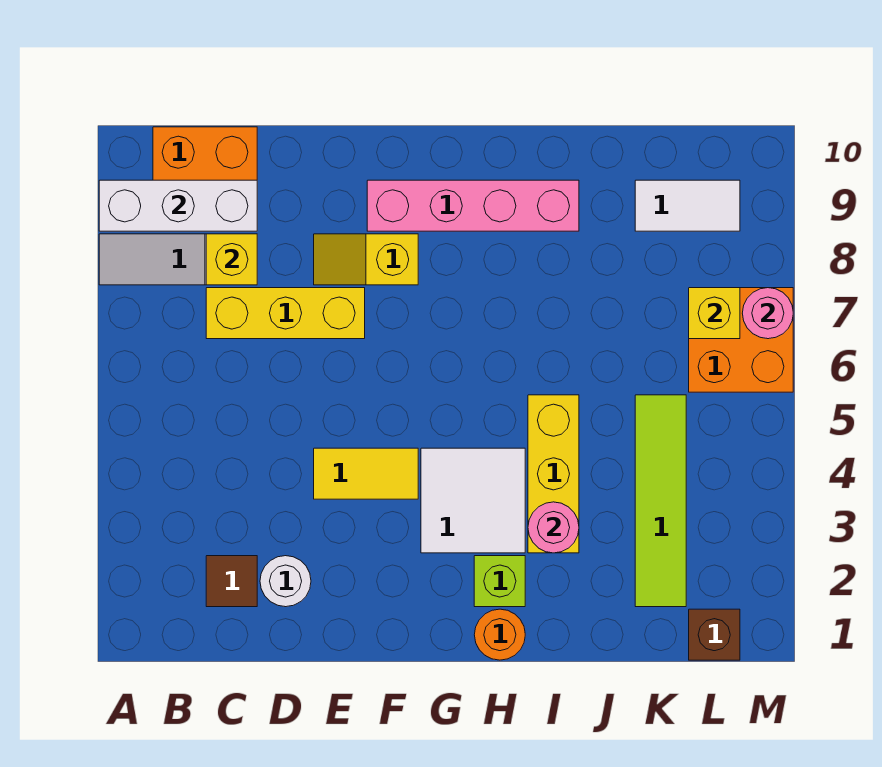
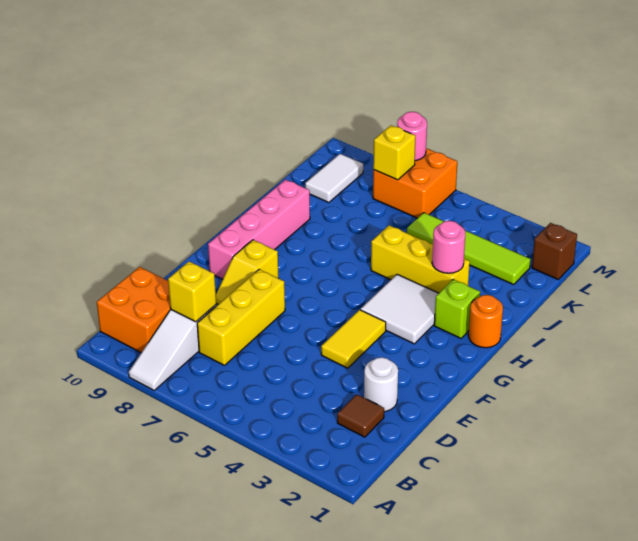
white brick A9:C9 level 2 -> none

